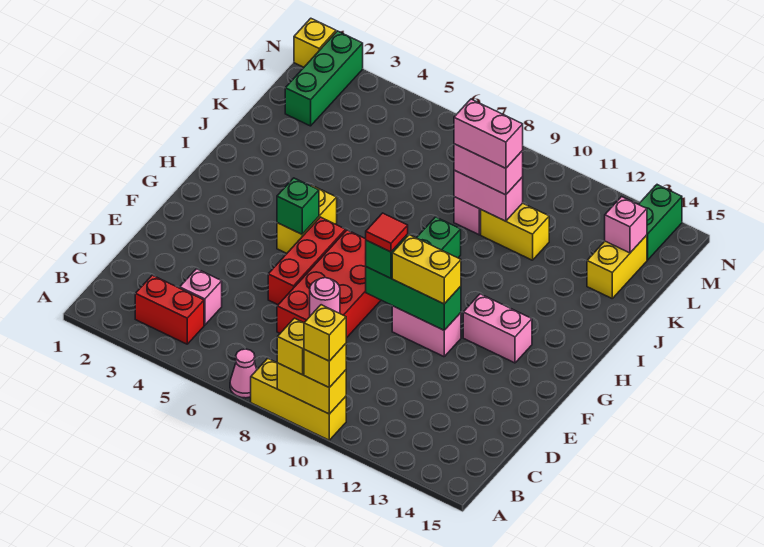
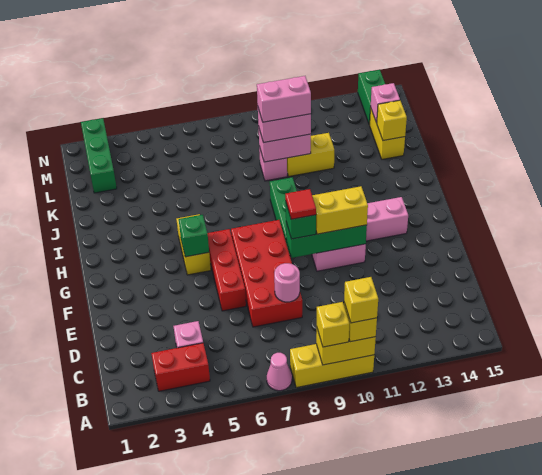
yellow brick N1 level 1 -> yellow brick K14 level 2

